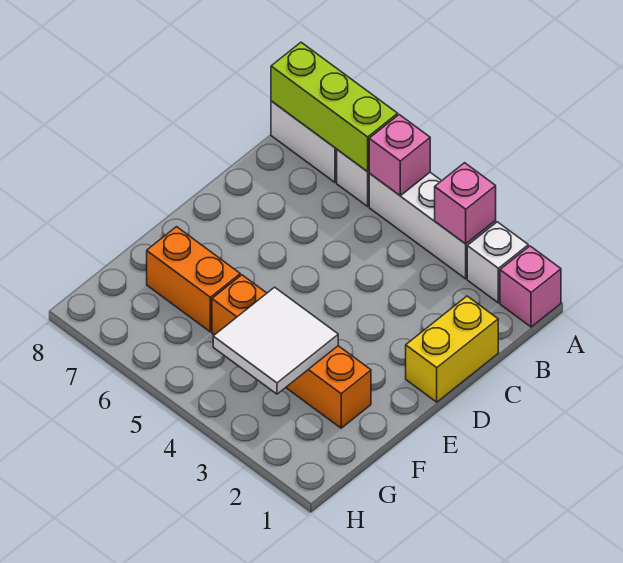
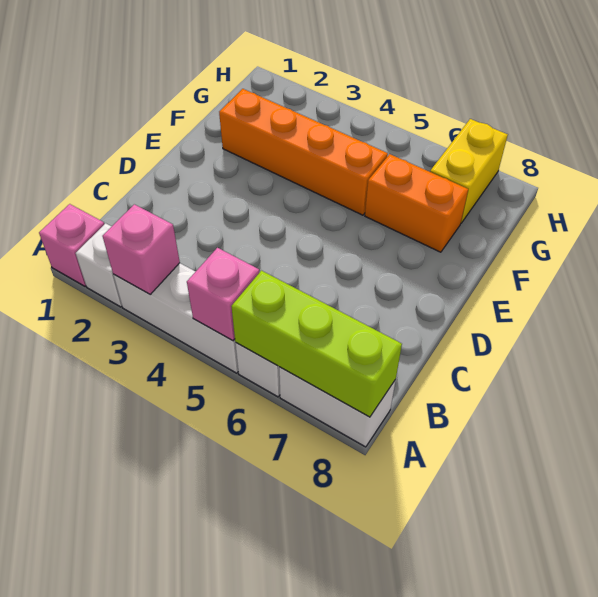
yellow brick C1:D1 level 1 -> yellow brick G7:H7 level 1
white tile F3:G4 level 2 -> none

